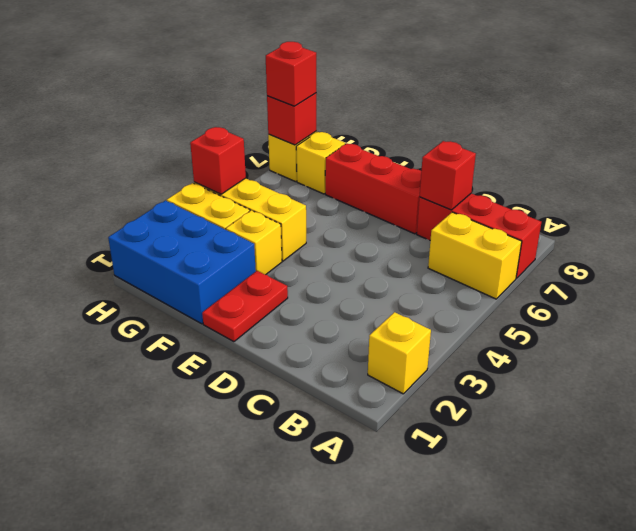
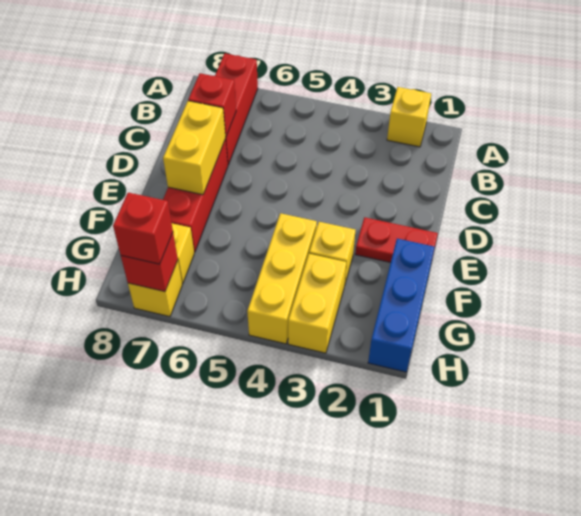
yellow brick A6:B6 level 1 -> yellow brick D7:E7 level 2
blue brick F1:H2 level 1 -> blue brick F1:H1 level 1
red brick H4 level 2 -> none

